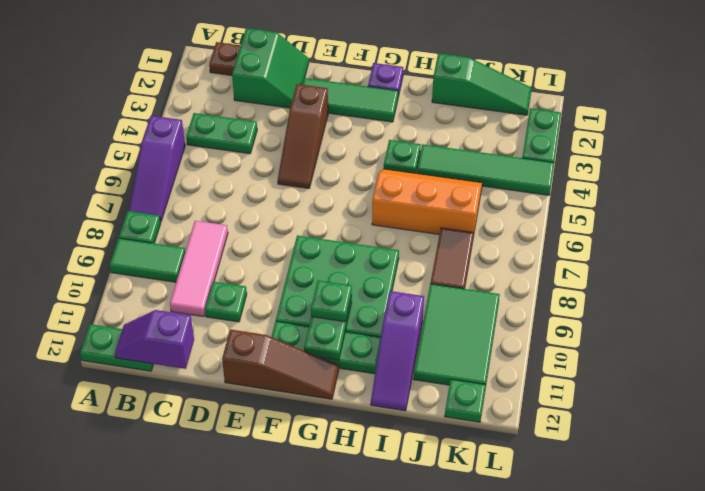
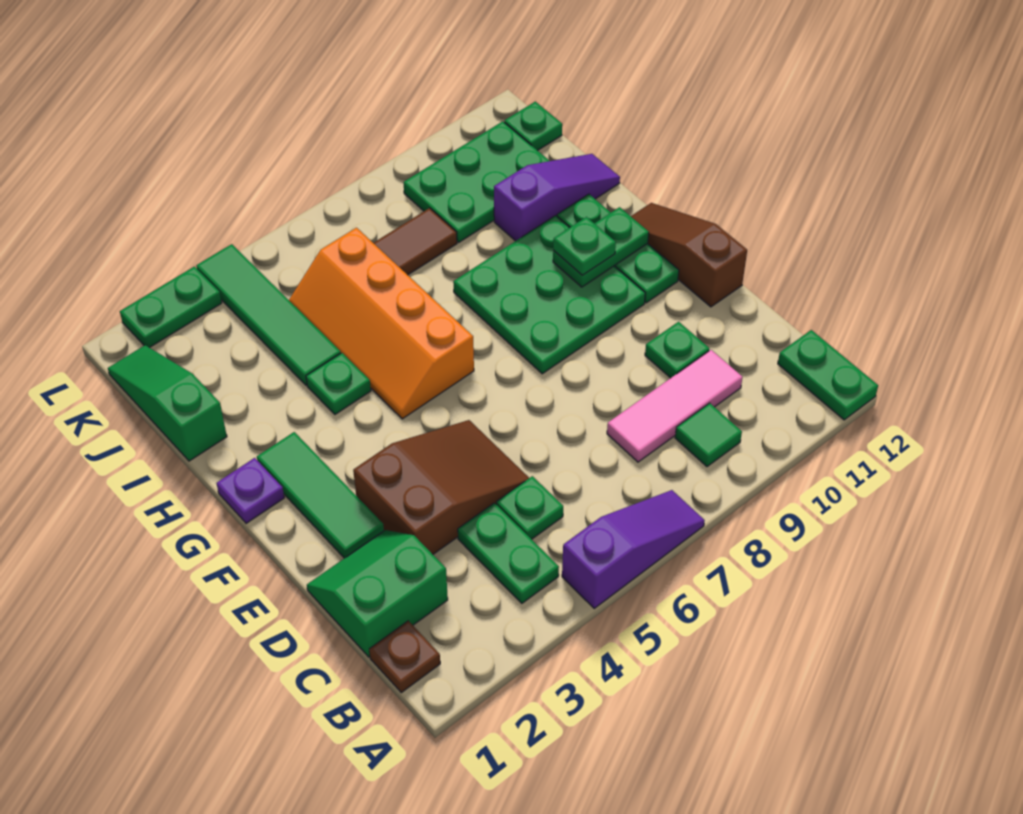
green plate A8 level 1 -> green plate C5 level 1
green tile A9:B9 level 1 -> green tile B9 level 1
purple slope B12:C12 level 2 top C -> none
brown slope E3:E5 level 1 top 3 -> brown slope D3:E5 level 1 top 3
orange slope H5:J6 level 1 top 6 -> orange slope G5:J6 level 1 top 6
green tile J9:K11 level 1 -> green plate J9:K11 level 1

